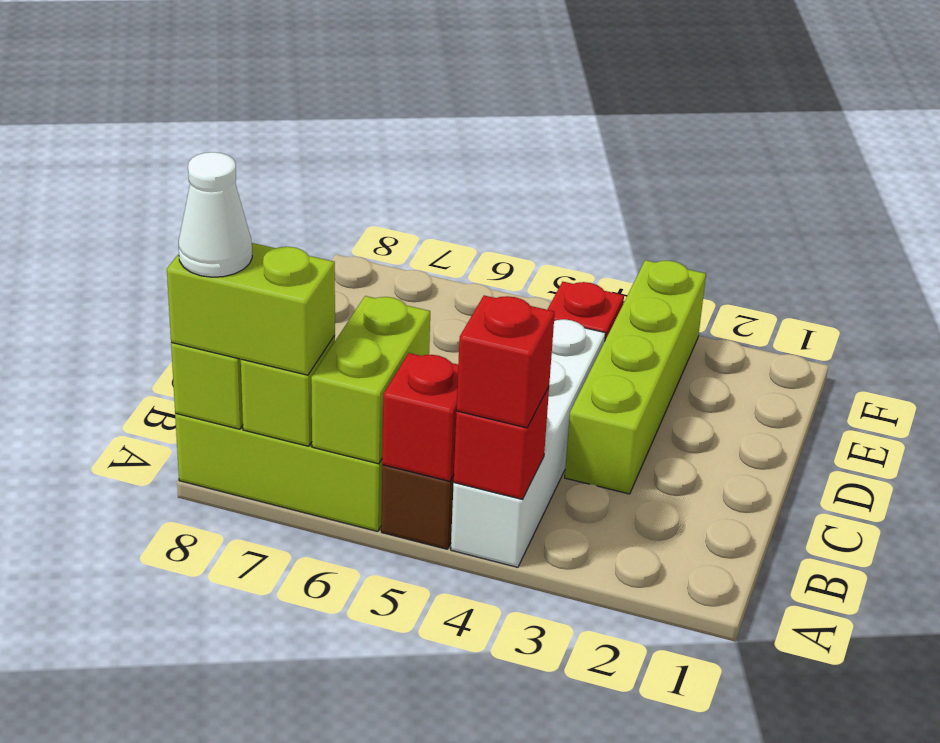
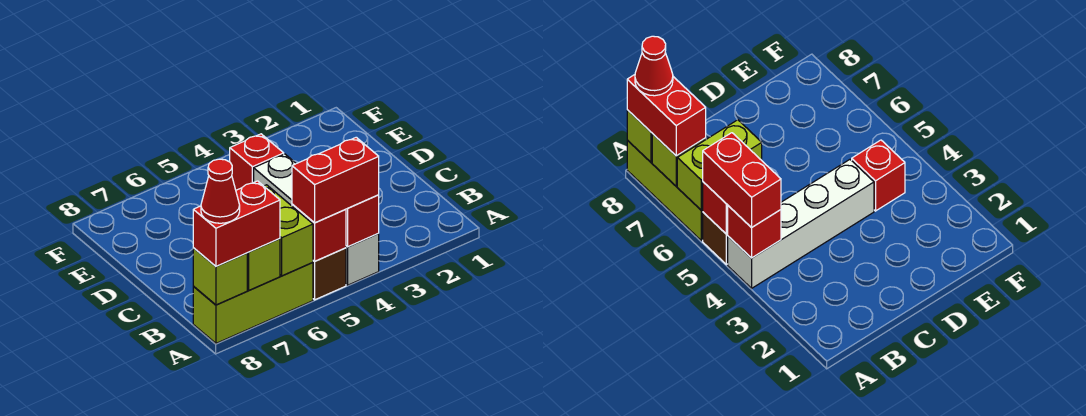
red brick A4 level 3 -> red brick A4:A5 level 3
lime brick A7:A8 level 3 -> red brick A7:A8 level 3
white cone A8 level 4 -> red cone A8 level 4
lime brick C3:F3 level 1 -> none

